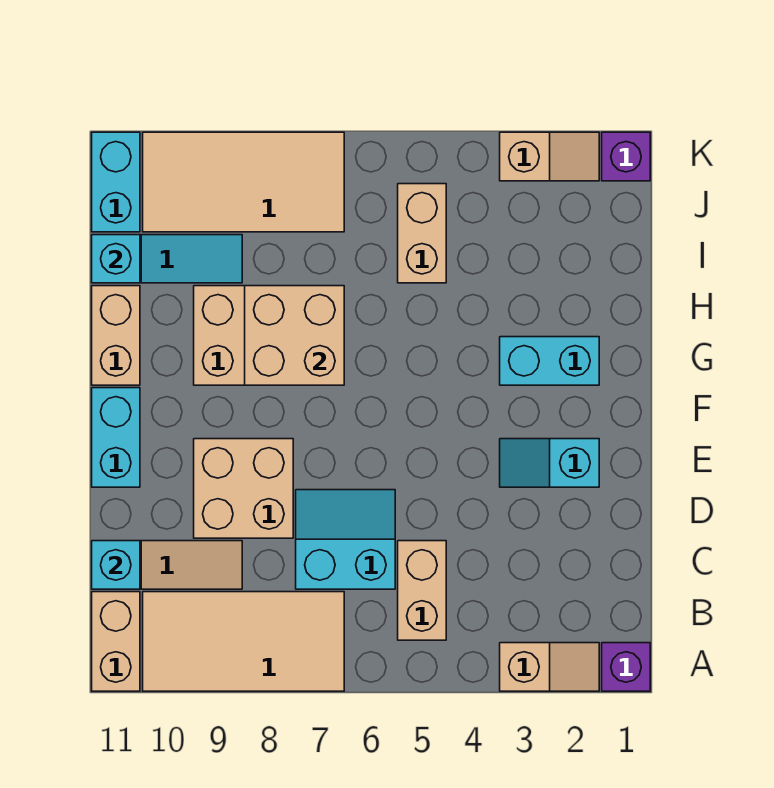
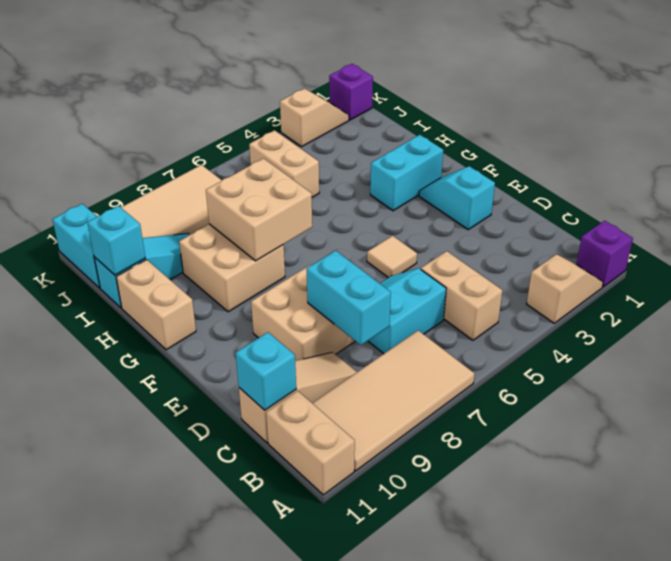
cyan slope E2:E3 level 1 top 2 -> cyan slope E2:F2 level 1 top E
none -> tan tile E5 level 1
cyan brick E11:F11 level 1 -> cyan brick C8:D8 level 2

